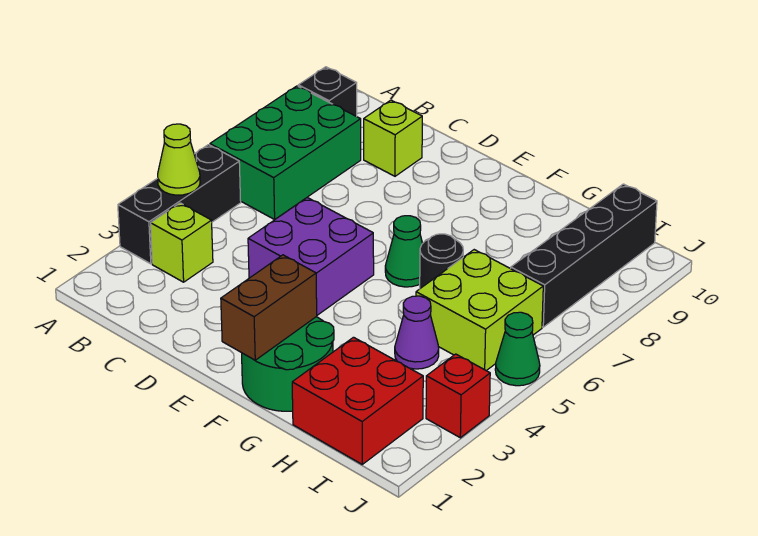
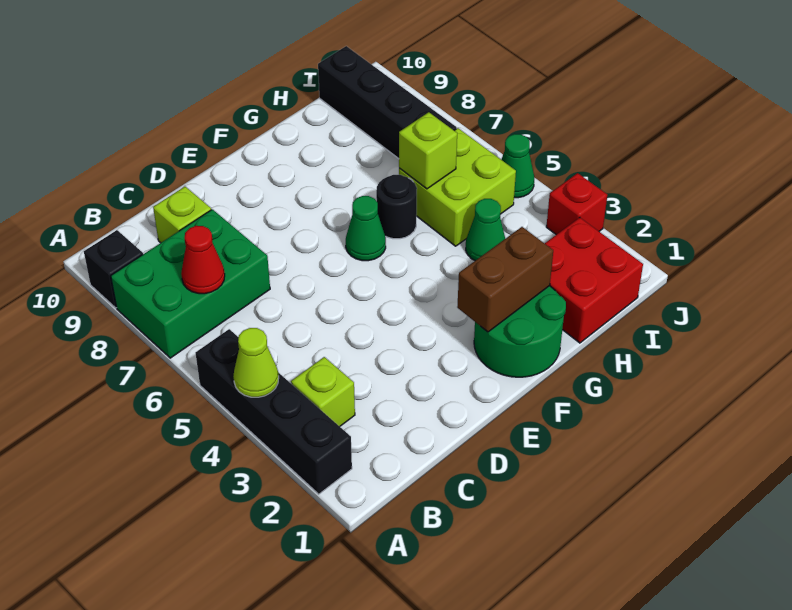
black brick A3:A5 level 1 -> black brick A2:A5 level 1
green brick A6:B8 level 1 -> green brick A7:C8 level 1
none -> red cone B7 level 2
purple brick D4:E5 level 1 -> none
brown brick F1:F2 level 2 -> brown brick F2:G2 level 2
purple cone H4 level 1 -> green cone H4 level 1
none -> lime brick H6 level 2

